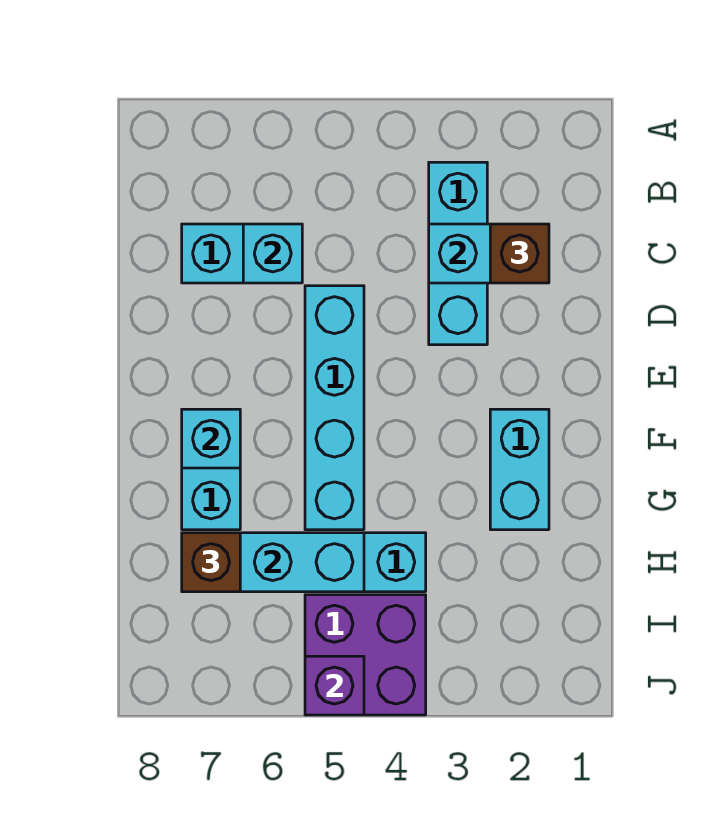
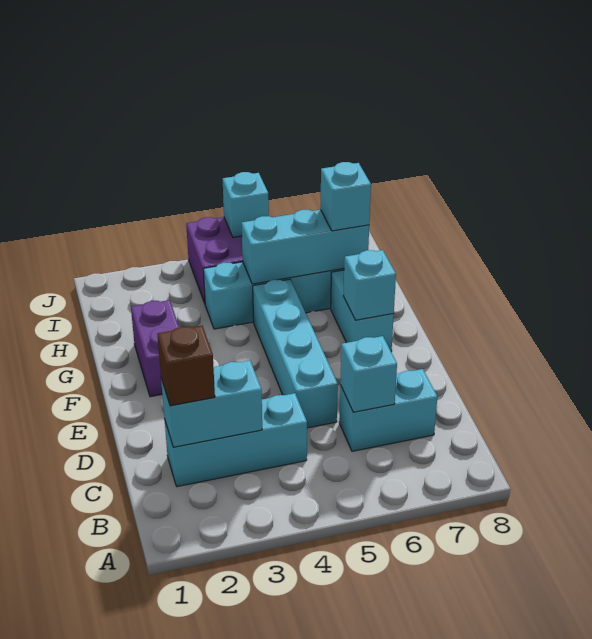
cyan brick B3:D3 level 1 -> cyan brick C2:C4 level 1
cyan brick F2:G2 level 1 -> purple brick F2:G2 level 1
brown brick H7 level 3 -> cyan brick H7 level 3
purple brick J5 level 2 -> cyan brick J5 level 2

